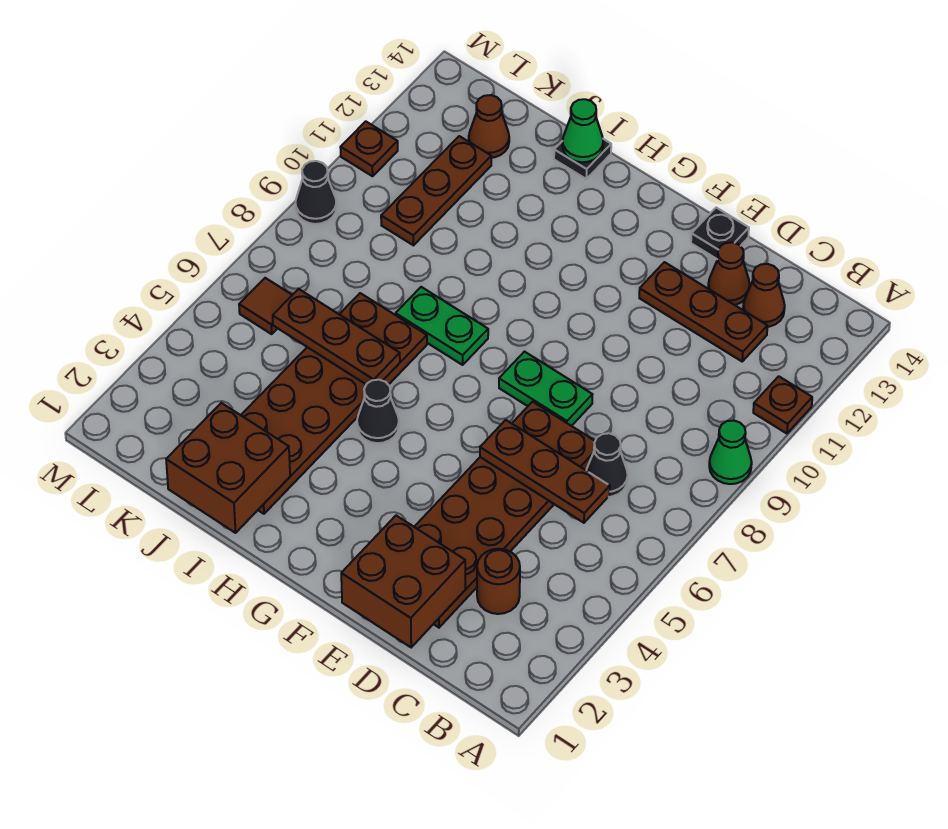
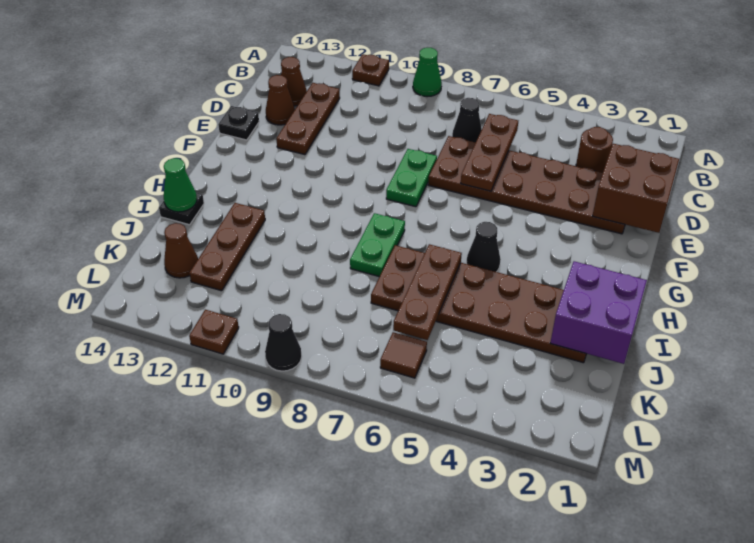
brown brick I1:J2 level 2 -> purple brick I1:J2 level 2
brown plate K10:K12 level 1 -> brown plate I12:K12 level 1

